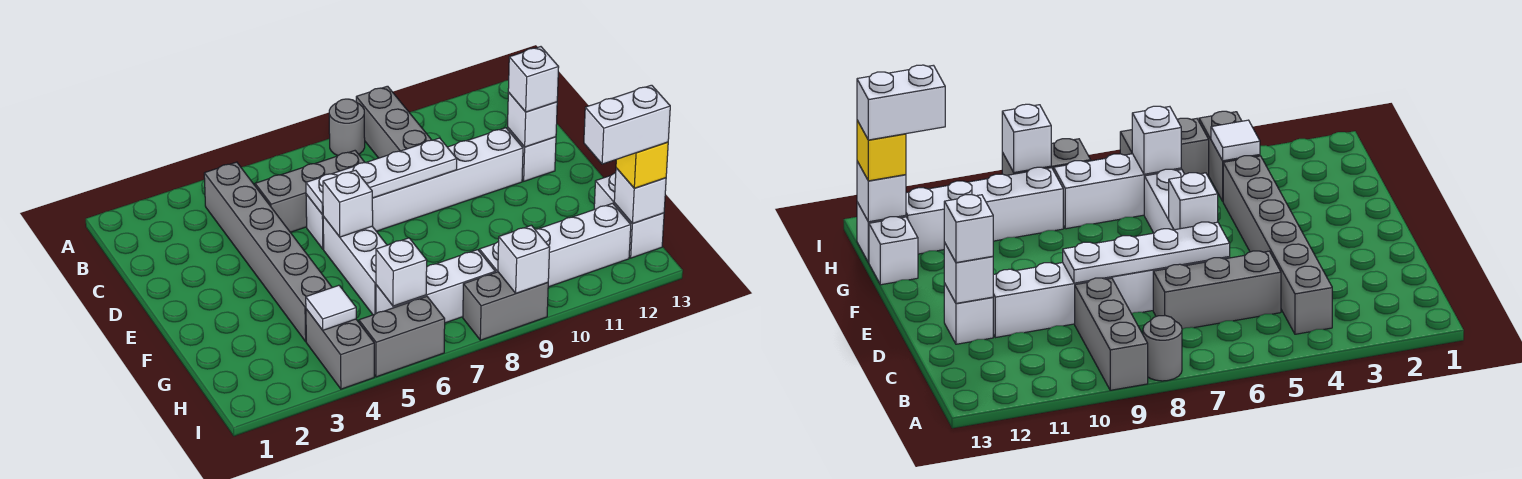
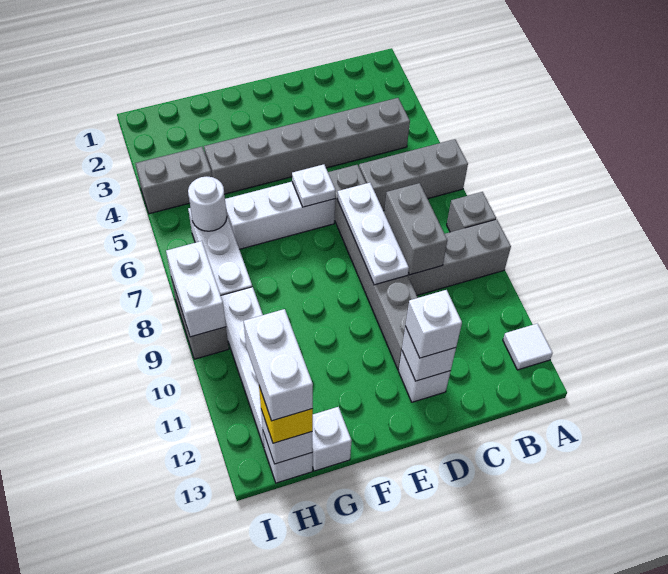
grey round brick A8 level 1 -> grey brick A8 level 1
grey brick C5:C7 level 1 -> grey brick A6:C6 level 1
white brick D6:D11 level 1 -> grey brick D6:D11 level 1
white plate D6:D9 level 2 -> white plate D7:D9 level 2
white brick E6 level 2 -> white plate E6 level 2
white tile H4 level 2 -> white tile A12 level 1
white brick H6 level 2 -> white round brick H6 level 2
grey brick I5:I6 level 1 -> grey brick C8:C9 level 2
white brick I9 level 2 -> white brick I8:I9 level 2

